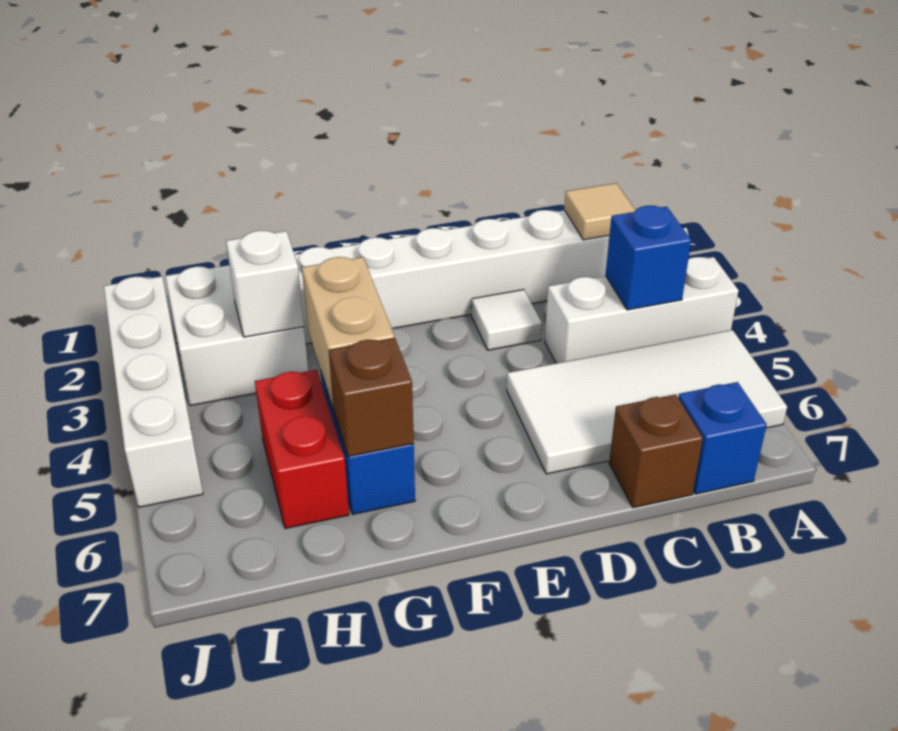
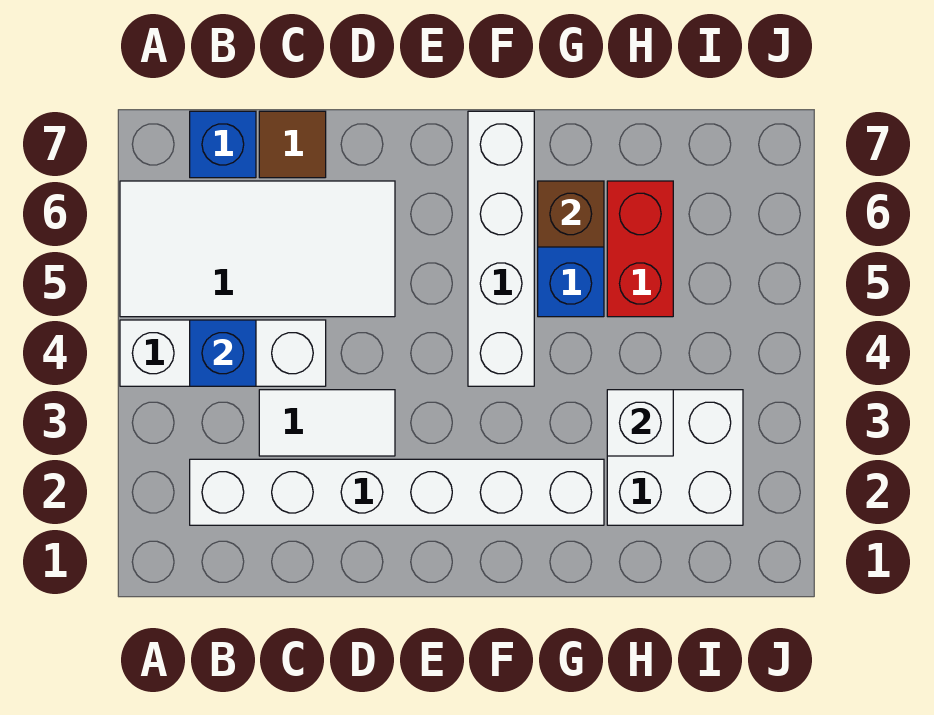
tan tile B2 level 2 -> none
brown brick C7 level 1 -> brown tile C7 level 1
white tile D3 level 1 -> white tile C3:D3 level 1
tan brick G4:G5 level 2 -> none
white brick J2:J5 level 1 -> white brick F4:F7 level 1

